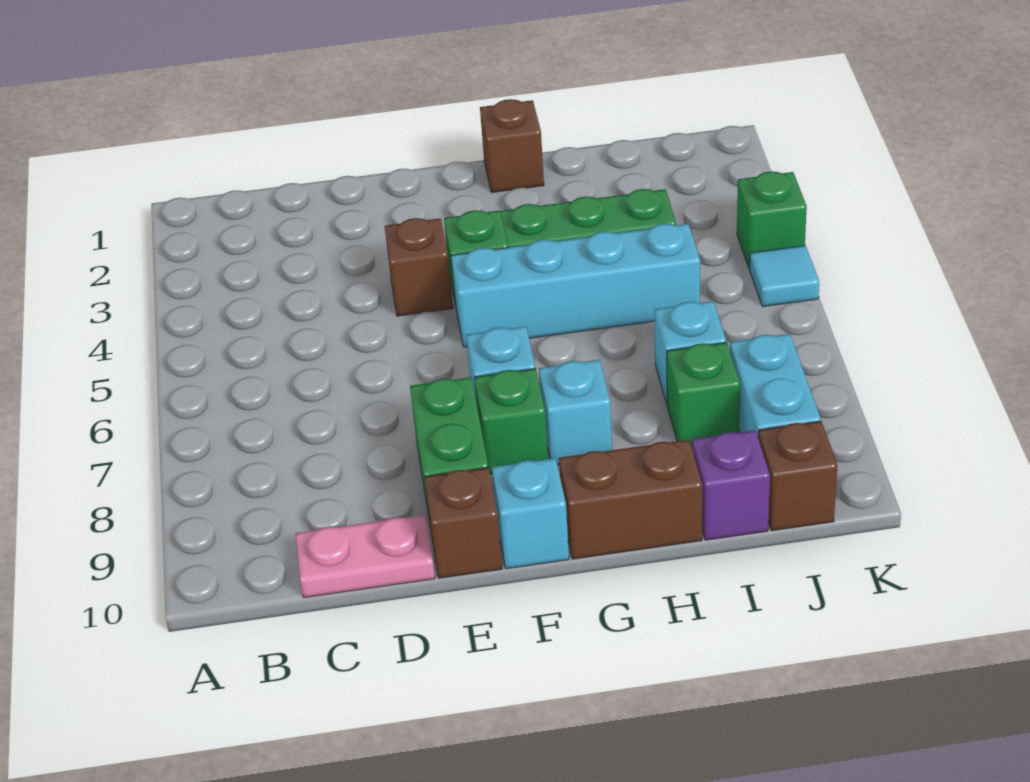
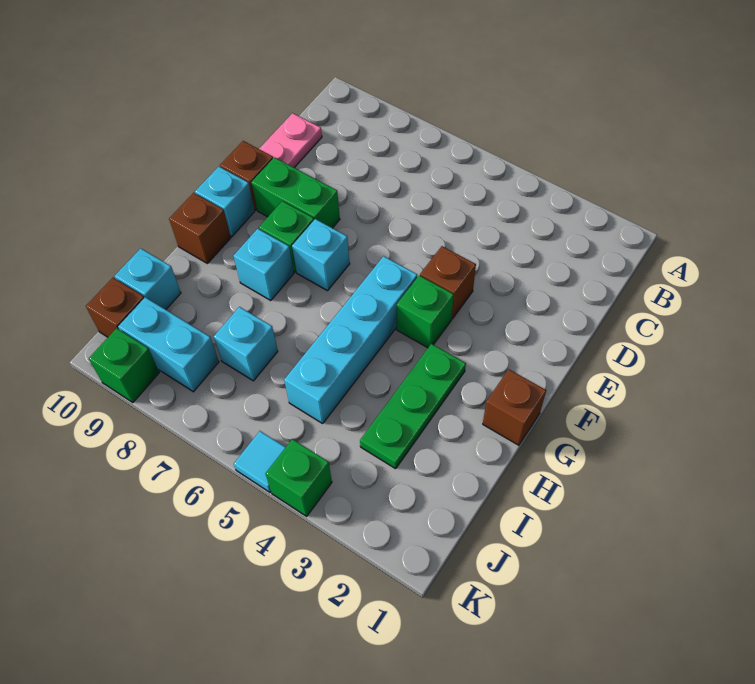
brown brick G10:H10 level 1 -> brown brick G10 level 1
green brick I8 level 1 -> green brick K9 level 1
purple brick I10 level 1 -> cyan brick I10 level 1

